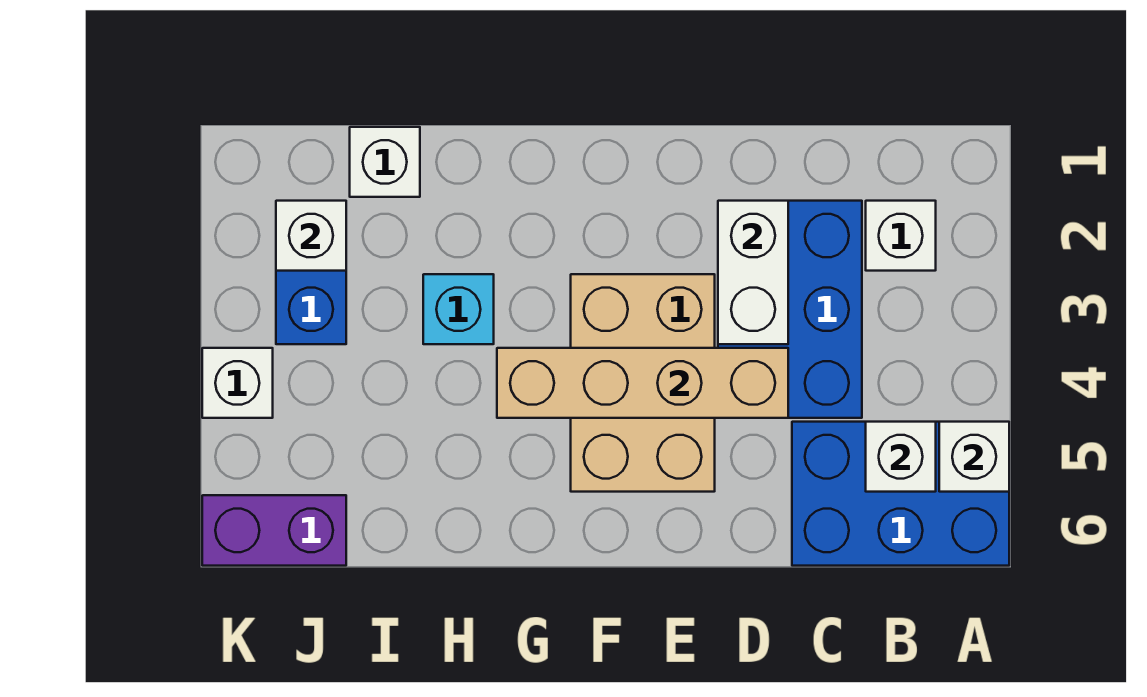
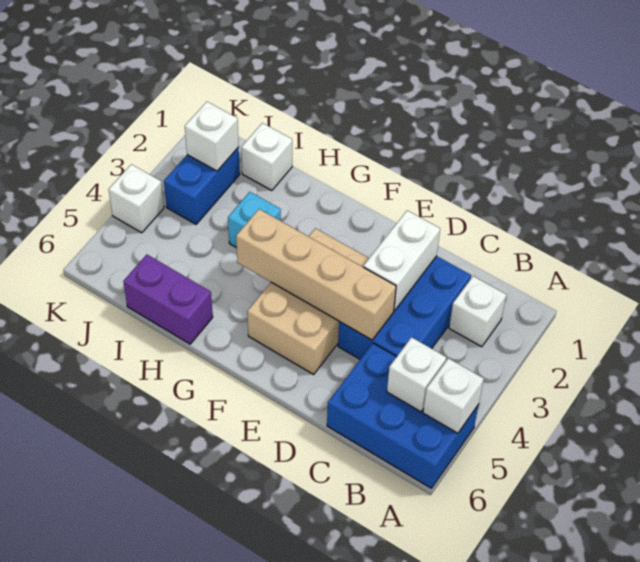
purple brick J6:K6 level 1 -> purple brick H6:I6 level 1

